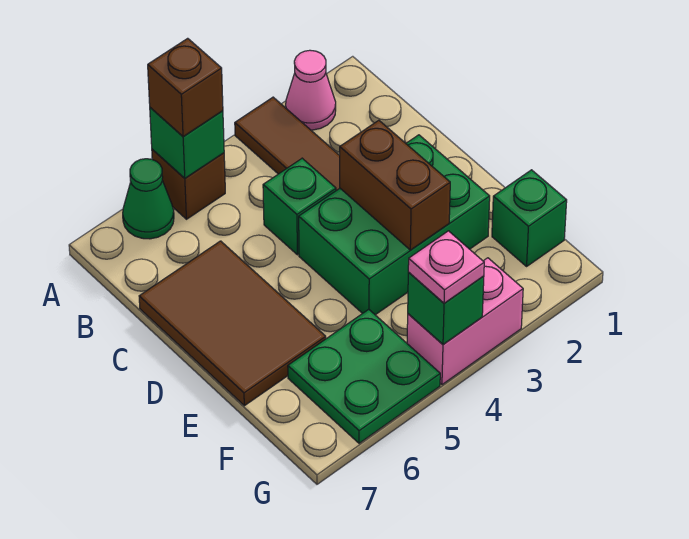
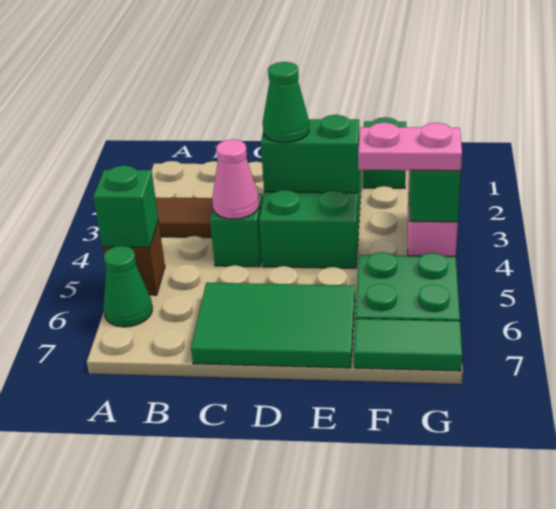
pink cone A2 level 1 -> pink cone C4 level 2
brown brick A5 level 3 -> none
brown tile C6:E7 level 1 -> green tile C6:E7 level 1
brown brick D3:E3 level 2 -> green brick D3:E3 level 2
none -> green cone D3 level 3
none -> green tile F7:G7 level 1
pink plate G4 level 3 -> pink plate F4:G4 level 3

